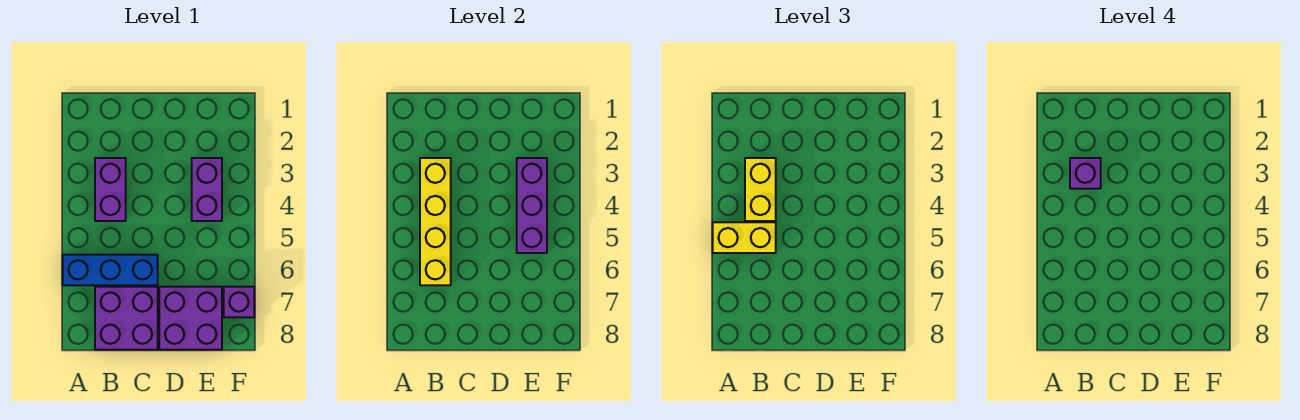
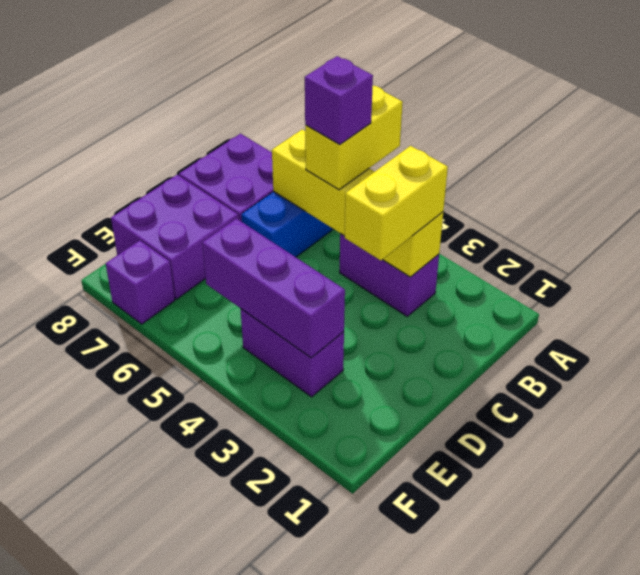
yellow brick B3:B4 level 3 -> yellow brick B3:C3 level 3
purple brick B3 level 4 -> purple brick B5 level 4

